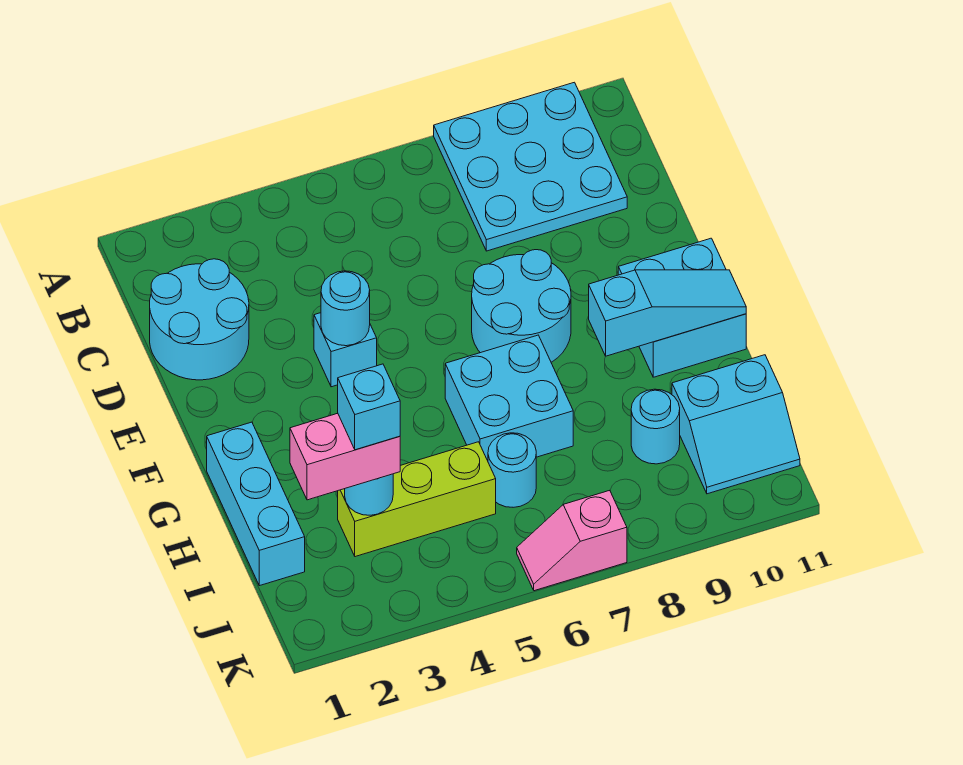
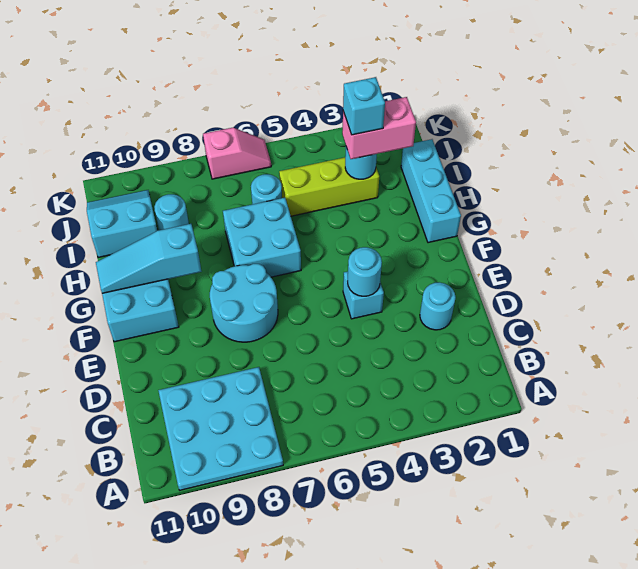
cyan round brick C1:D2 level 1 -> cyan round brick D2 level 1

